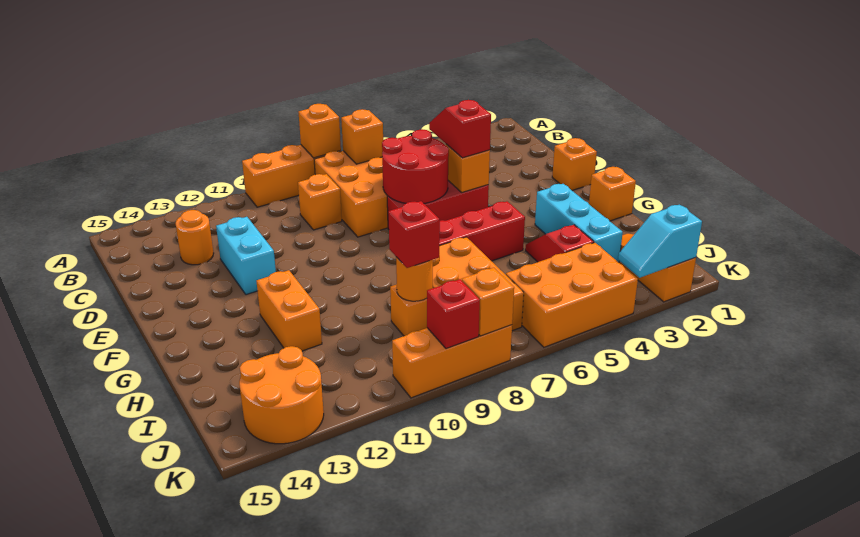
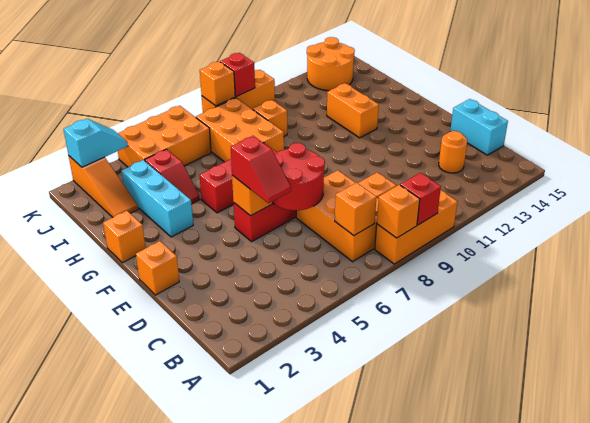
cyan brick D12:E12 level 1 -> cyan brick C15:D15 level 1
orange round brick I9 level 2 -> none
red brick I9 level 3 -> red brick A9 level 2

